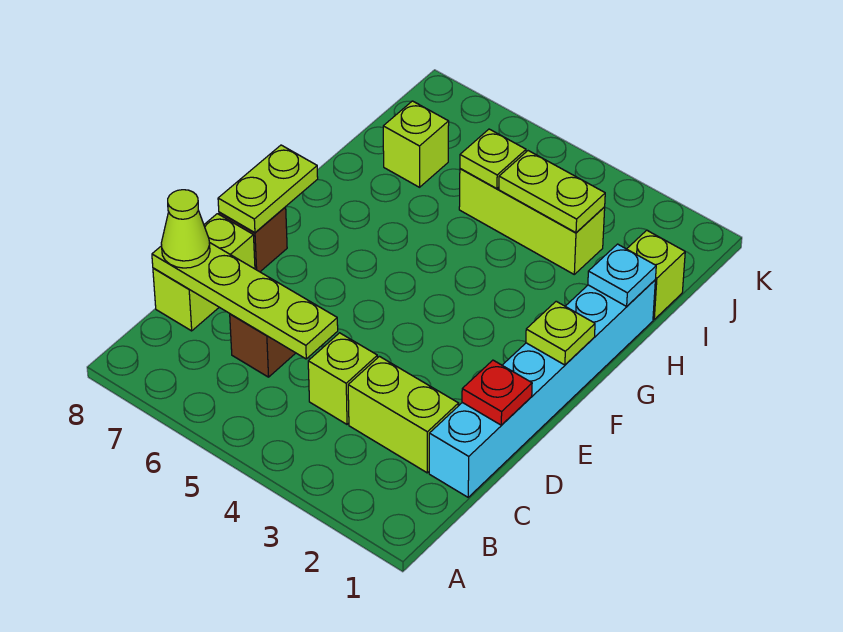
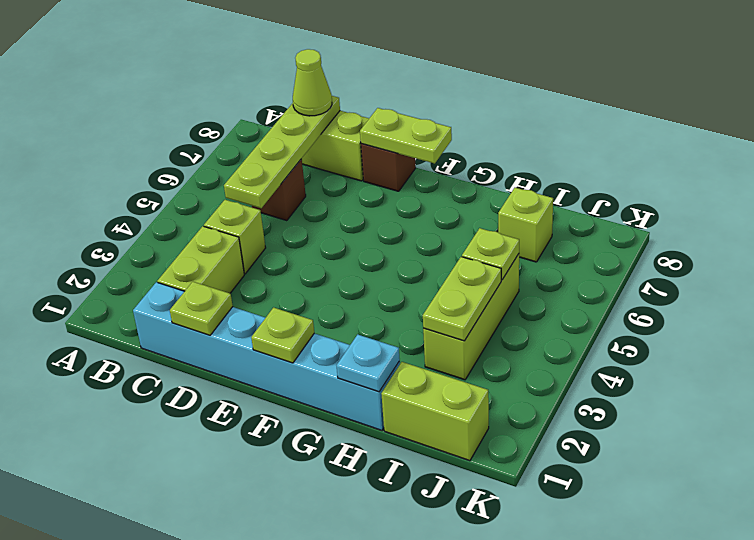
red plate D1 level 2 -> lime plate D1 level 2
lime brick I1 level 1 -> lime brick I1:J1 level 1

